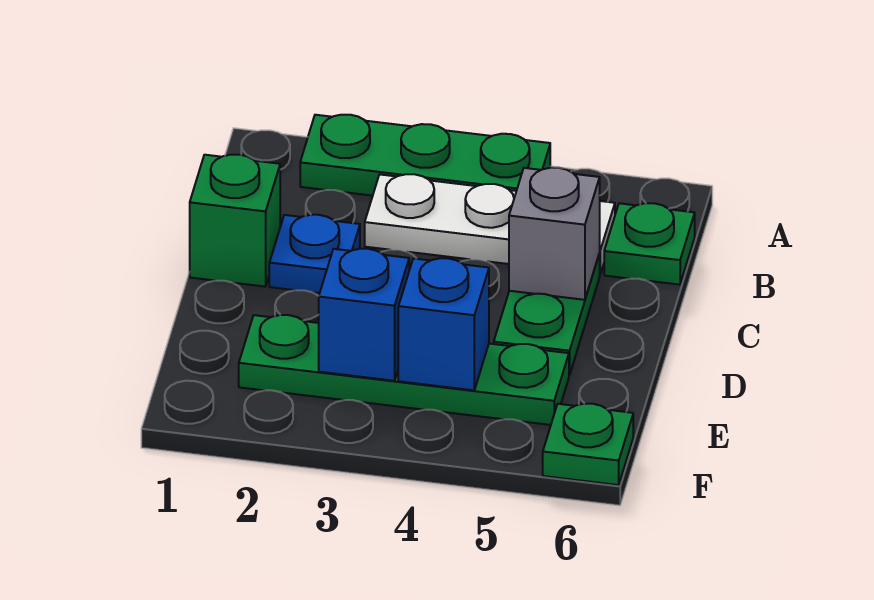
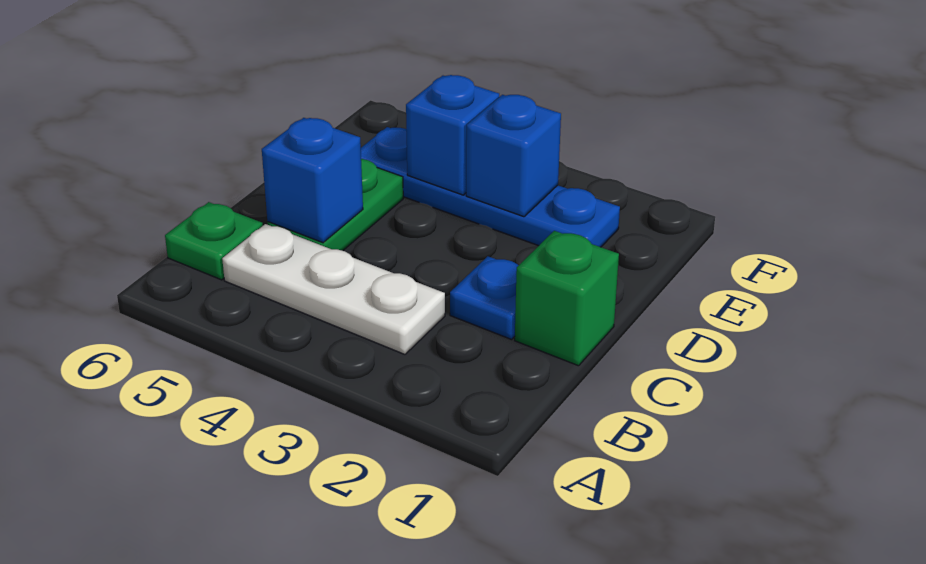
green plate A2:A4 level 1 -> none
grey brick C5 level 2 -> blue brick C5 level 2
green plate E2:E5 level 1 -> blue plate E2:E5 level 1
green plate F6 level 1 -> none

